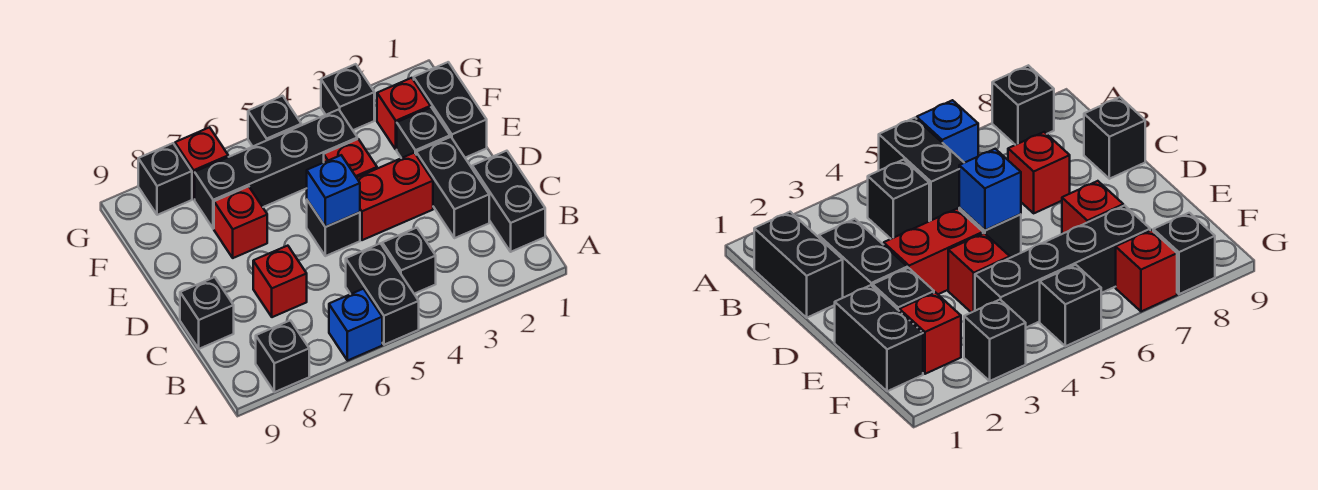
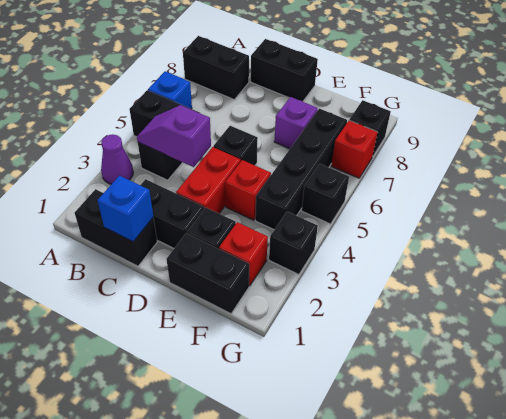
none -> purple cone A3 level 1
black brick A8 level 1 -> black brick A8:B8 level 1
none -> purple slope B4:C4 level 2 top C
red brick C7 level 1 -> none
black brick C9 level 1 -> black brick C9:D9 level 1
blue brick D5 level 2 -> blue brick C1 level 2
red brick E7 level 1 -> purple brick E7 level 1

